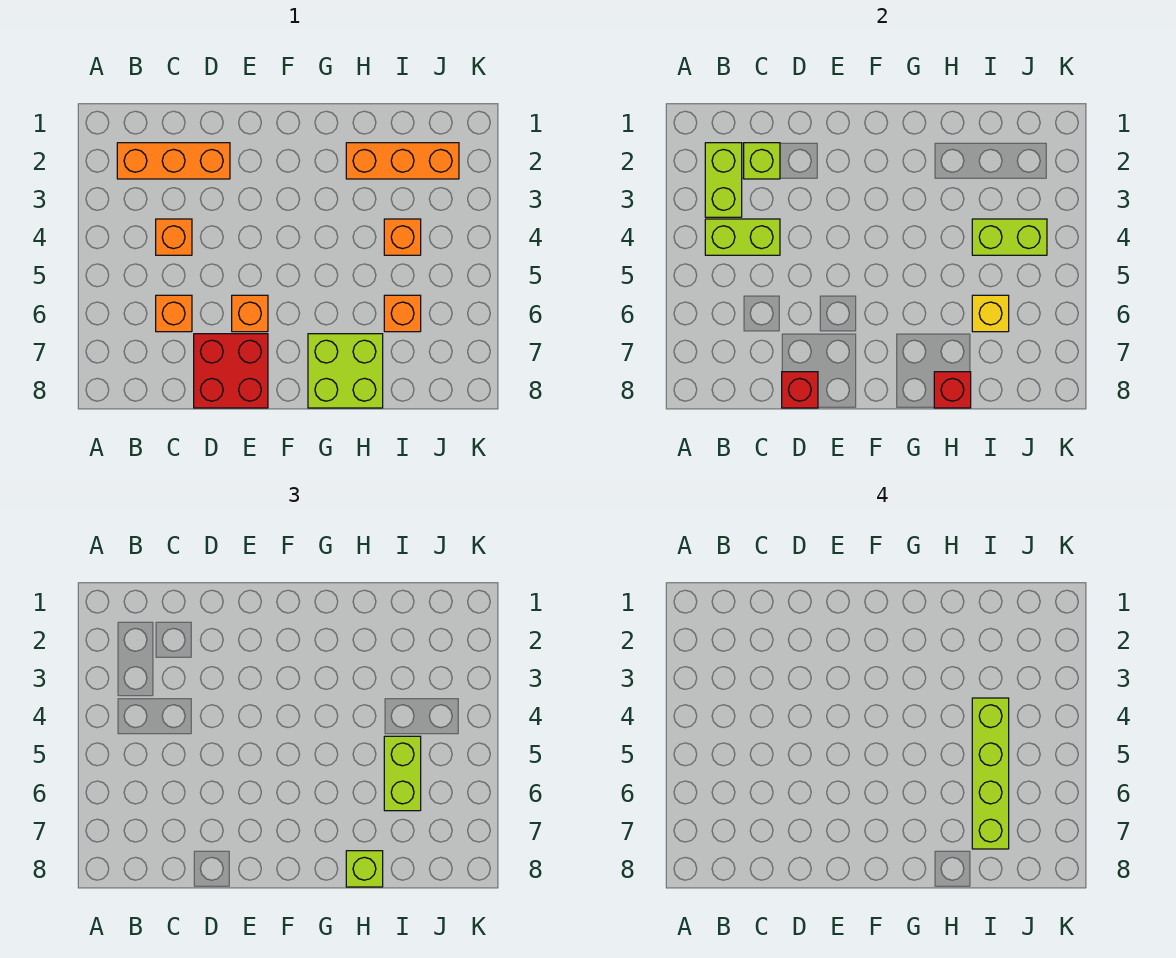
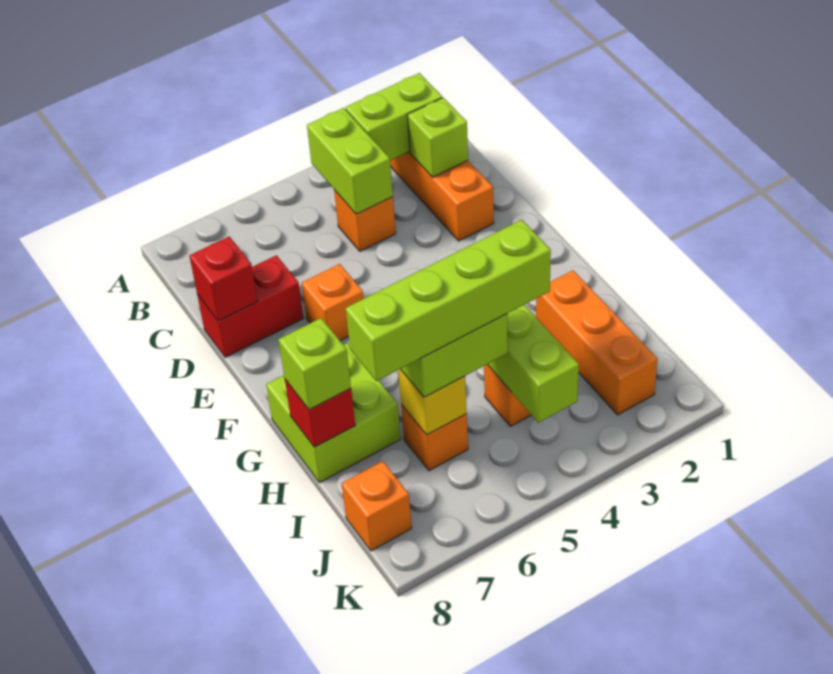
orange brick C6 level 1 -> orange brick J8 level 1
red brick D7:E8 level 1 -> red brick D7:D8 level 1

